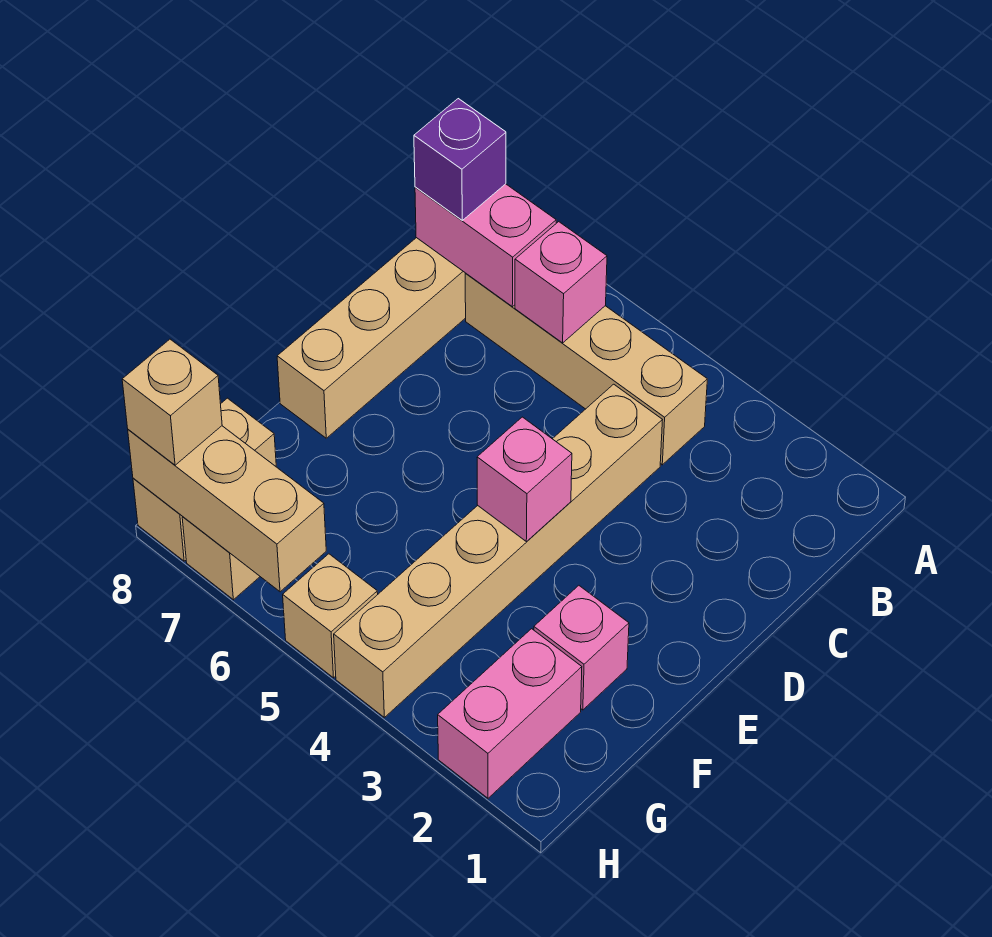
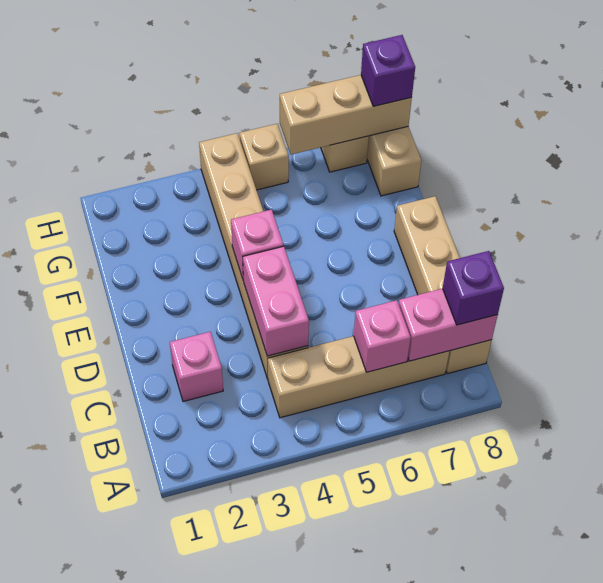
pink brick F2 level 1 -> pink brick C2 level 1
pink brick G2:H2 level 1 -> pink brick C4:D4 level 2
tan brick H8 level 3 -> purple brick H8 level 3

